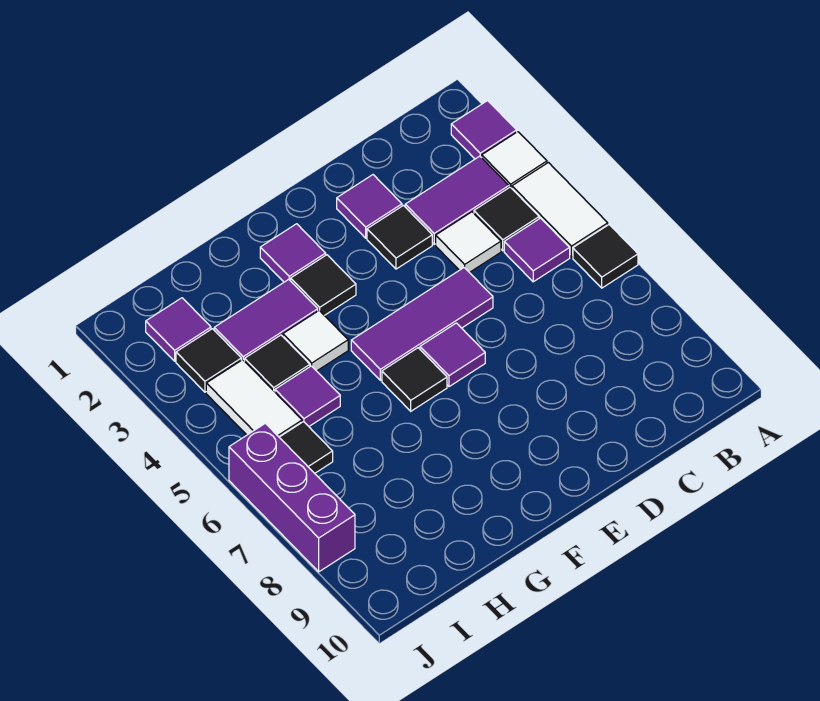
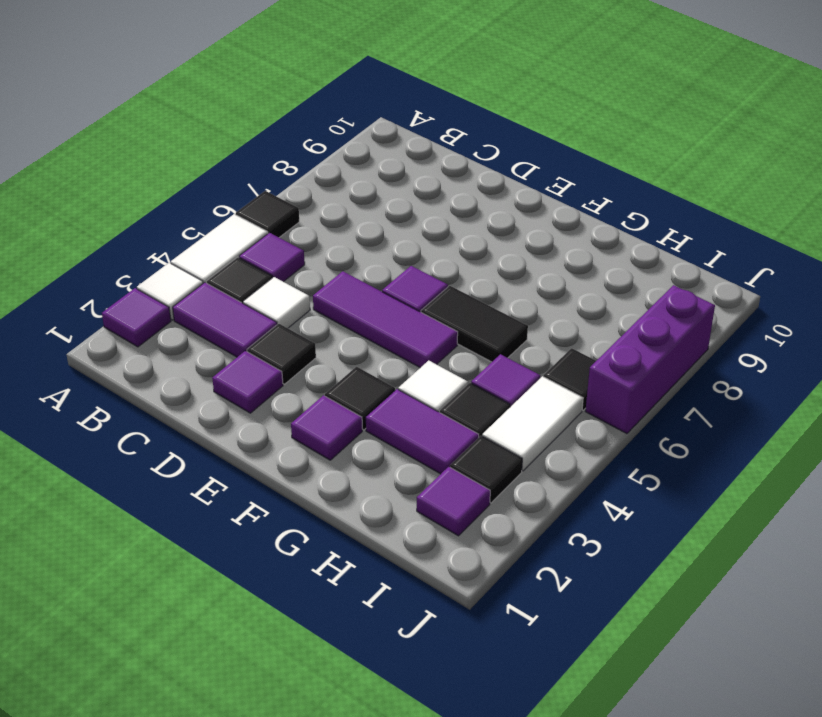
black tile F6 level 1 -> black tile F6:G6 level 1

